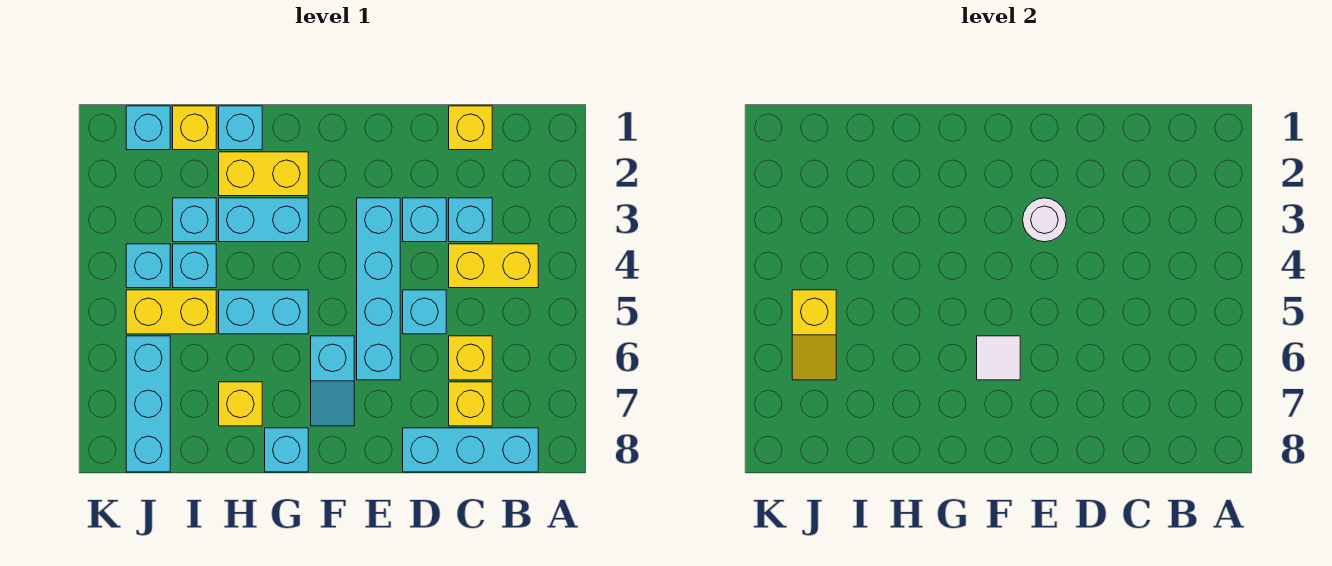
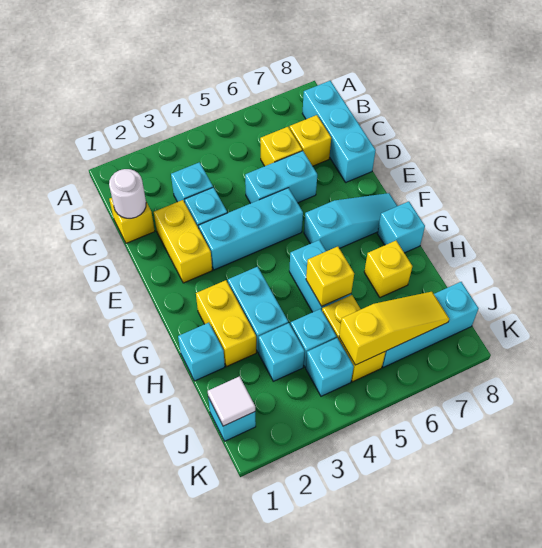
yellow brick B4:C4 level 1 -> yellow brick D2:E2 level 1
cyan brick D5 level 1 -> cyan brick D5:D6 level 1
cyan brick E3:E6 level 1 -> cyan brick E3:E5 level 1
white round brick E3 level 2 -> white round brick C1 level 2
cyan slope F6:F7 level 1 top 6 -> cyan slope F6:F8 level 1 top 6
white tile F6 level 2 -> white tile J1 level 2
yellow brick I1 level 1 -> yellow brick H5 level 2
yellow slope J5:J6 level 2 top 5 -> yellow slope J5:J7 level 2 top 5

